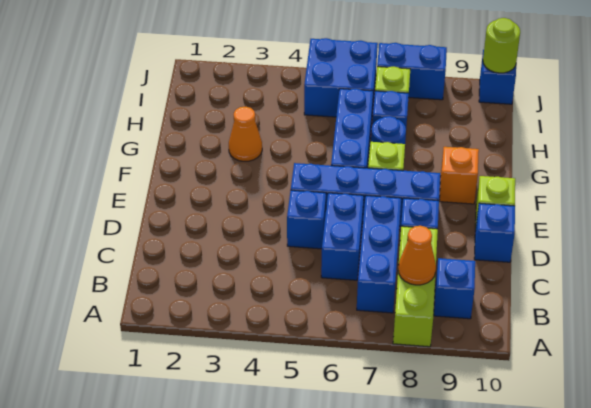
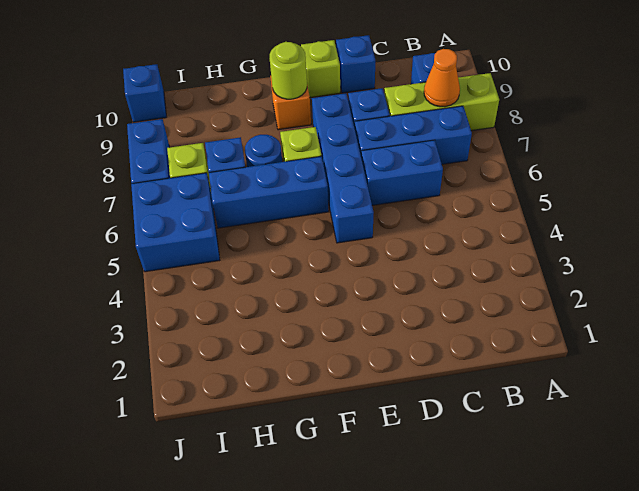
blue brick D5 level 1 -> none
orange cone G3 level 1 -> none
lime round brick J10 level 2 -> lime round brick F9 level 2

